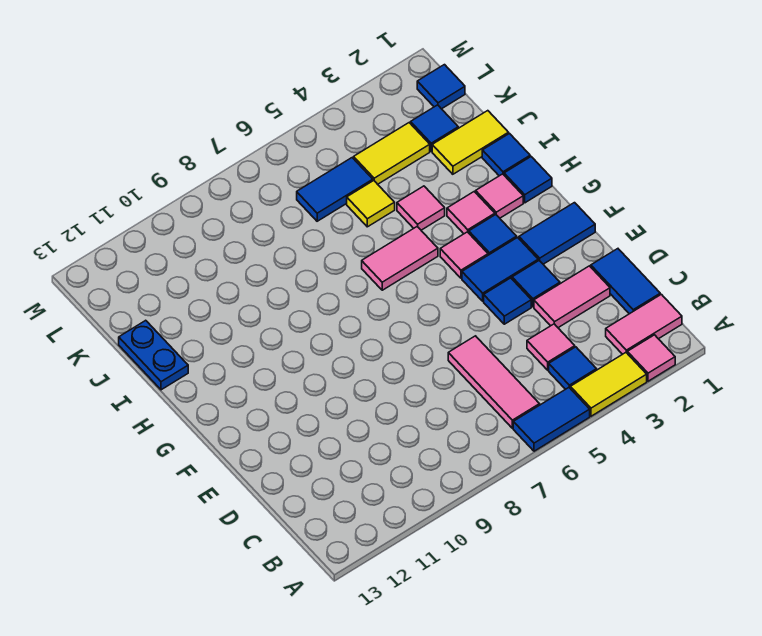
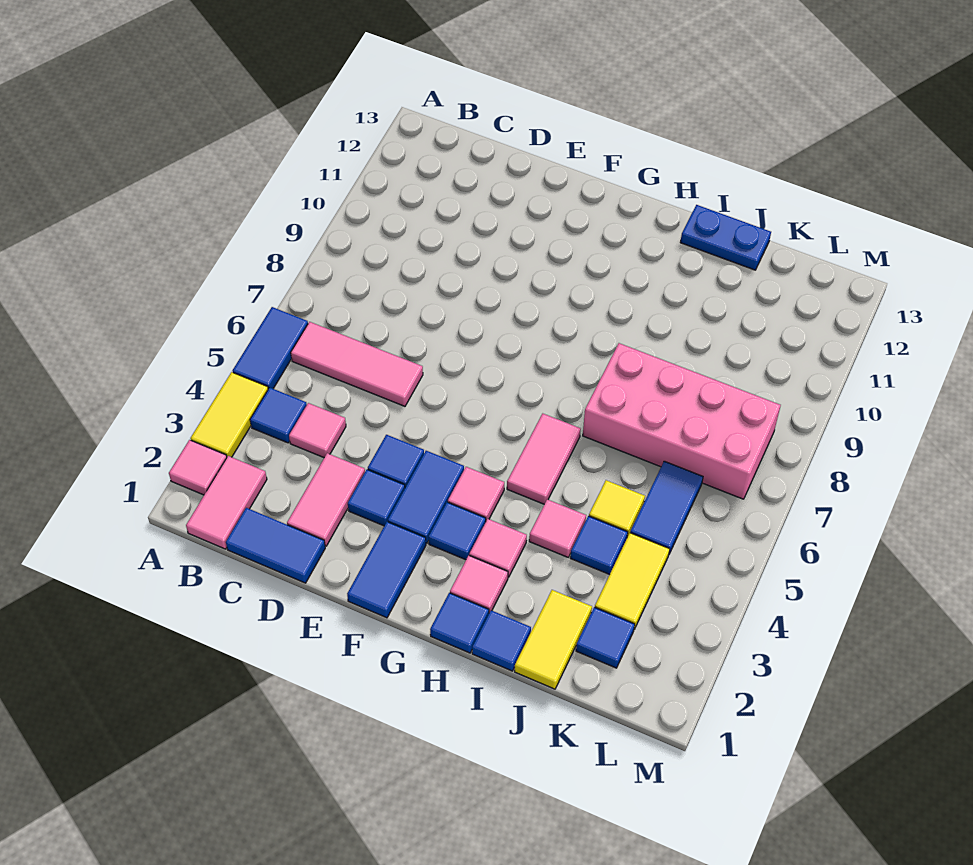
none -> pink brick I7:L8 level 1
blue tile L1 level 1 -> blue tile J4 level 1

